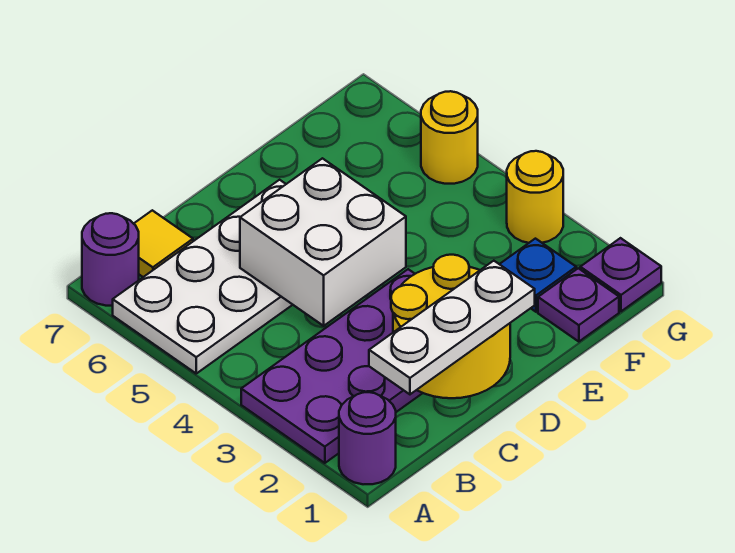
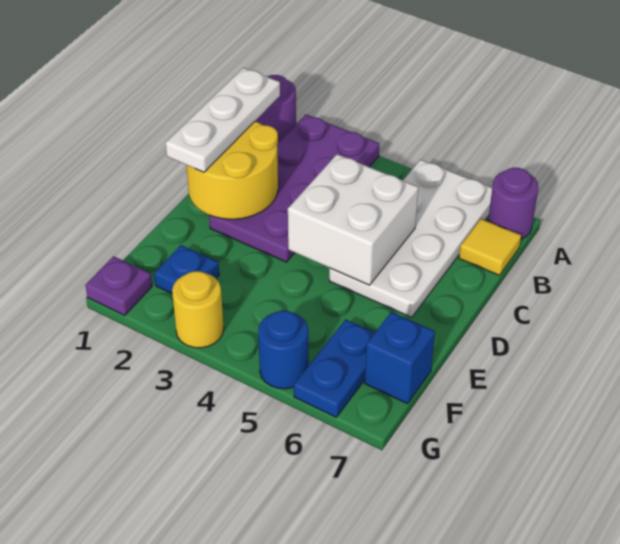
purple plate F1 level 1 -> none
none -> blue plate F6:G6 level 1
none -> blue brick F7 level 1
yellow round brick G5 level 1 -> blue round brick G5 level 1

